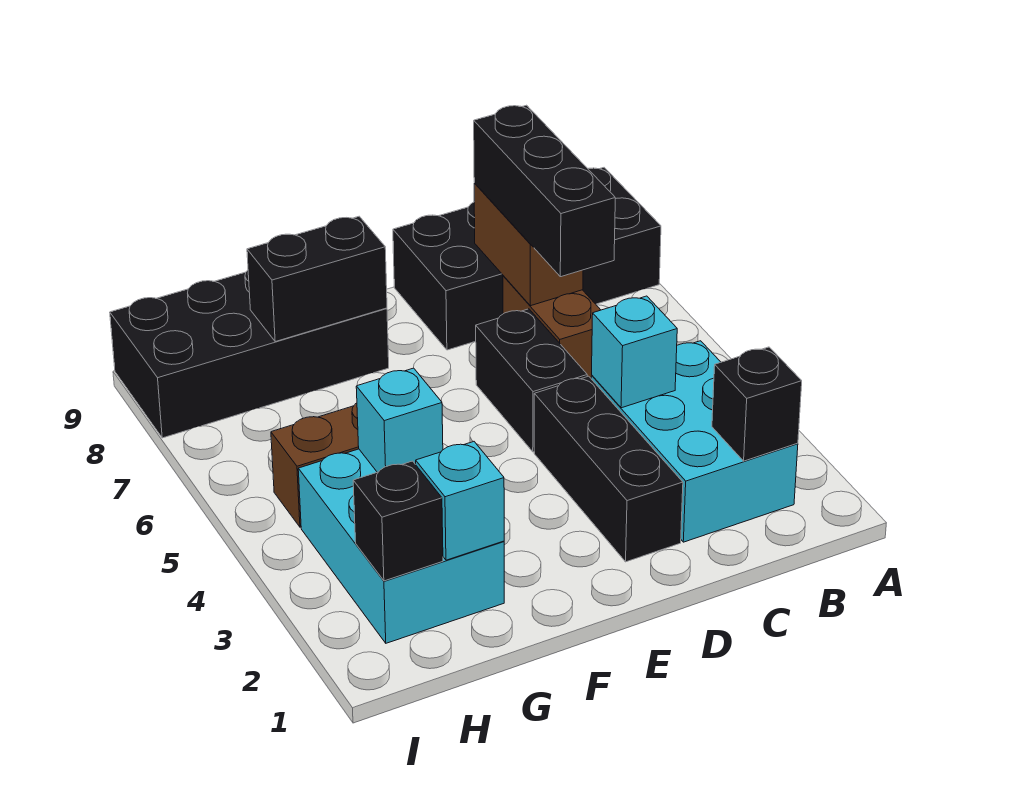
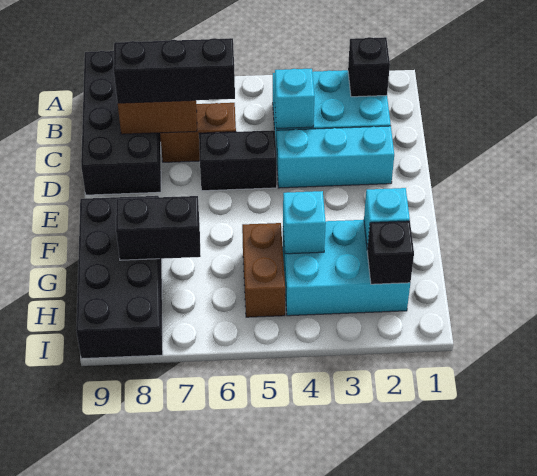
black brick D2:D4 level 1 -> cyan brick D2:D4 level 1
black brick F8:G8 level 2 -> black brick G7:G8 level 2

